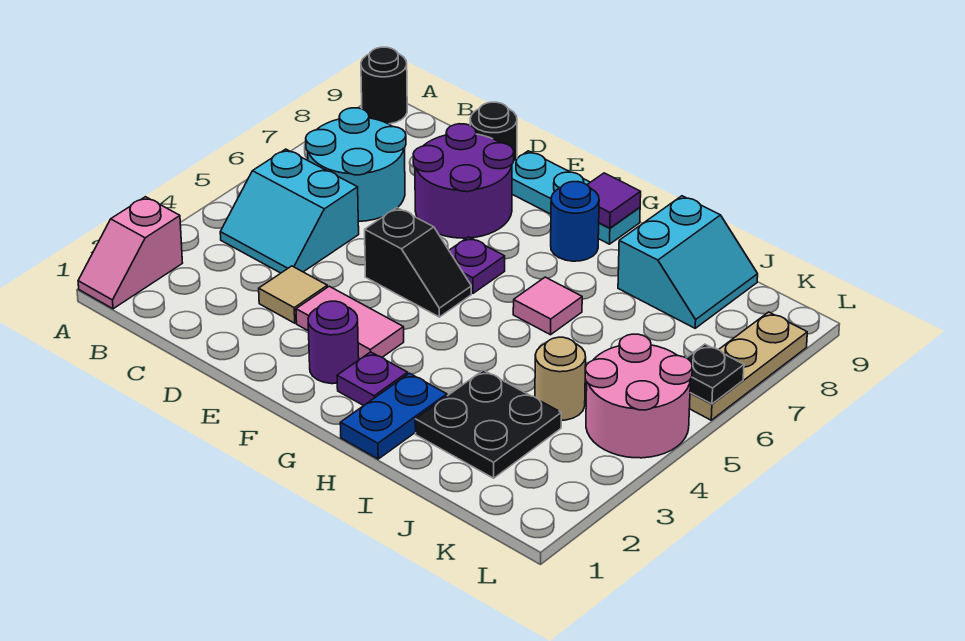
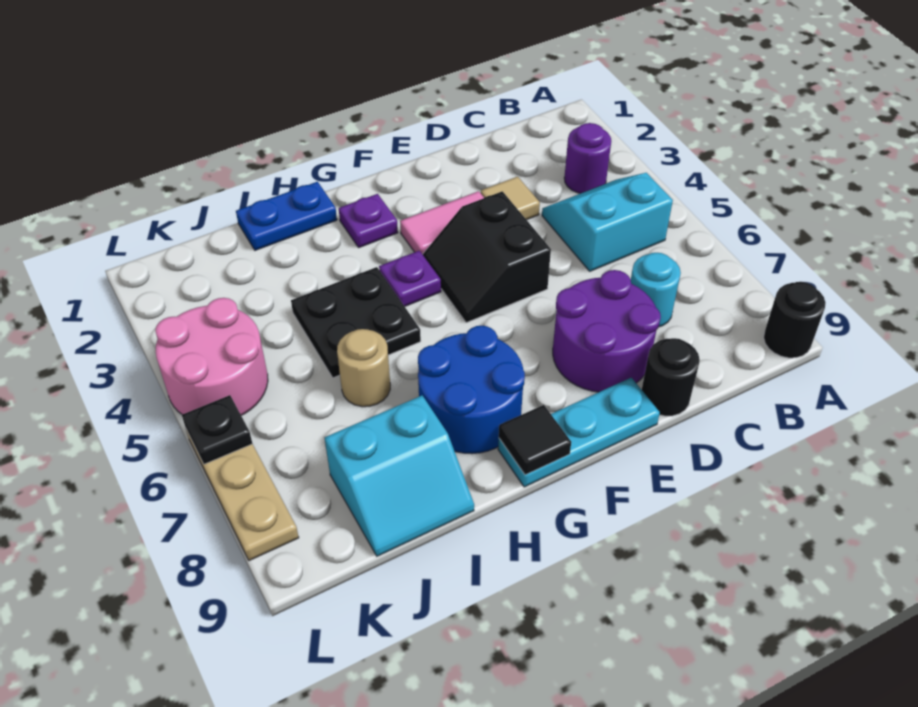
pink slope A1:A2 level 1 top 2 -> none
cyan round brick B6:C7 level 1 -> cyan round brick C7 level 1
black slope E5:F5 level 1 top E -> black slope E4:F5 level 1 top E
purple round brick F2 level 1 -> purple round brick B3 level 1
purple plate F6 level 1 -> purple plate G4 level 1
blue round brick G8 level 1 -> blue round brick G7:H8 level 1
purple tile G9 level 2 -> black tile G9 level 2
blue plate H1:H2 level 1 -> blue plate H1:I1 level 1
pink tile H6 level 1 -> none
black plate I2:J3 level 1 -> black plate H4:I5 level 1
cyan slope I8:J9 level 1 top I -> cyan slope I8:J9 level 1 top 8
tan round brick J4 level 1 -> tan round brick I6 level 1

